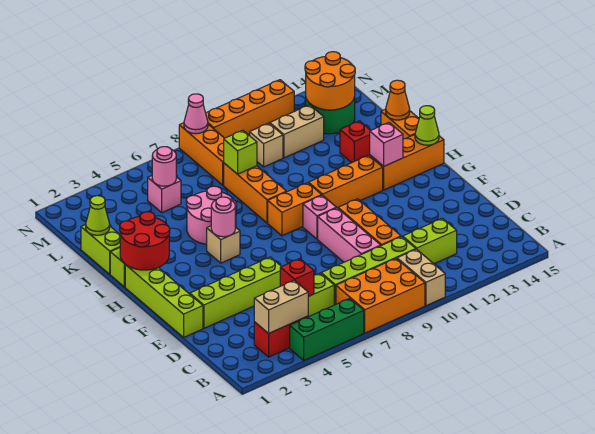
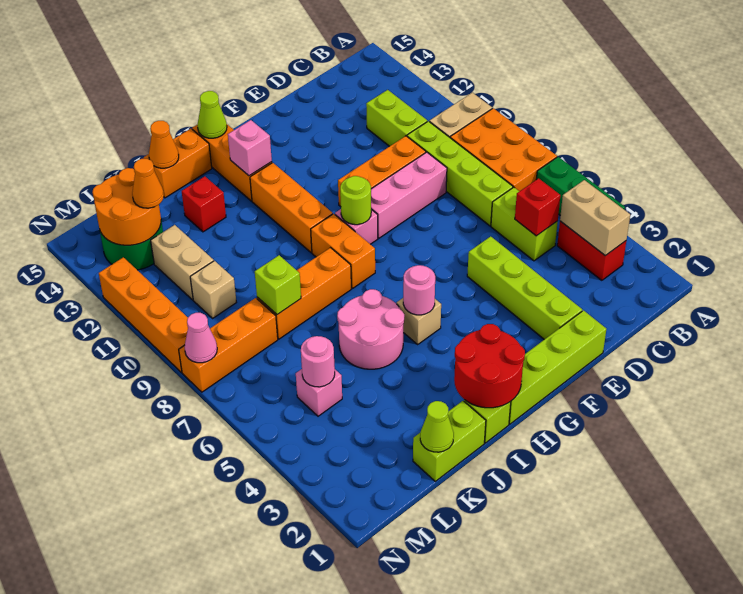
none -> lime round brick G9 level 2
none -> orange cone L13 level 3

